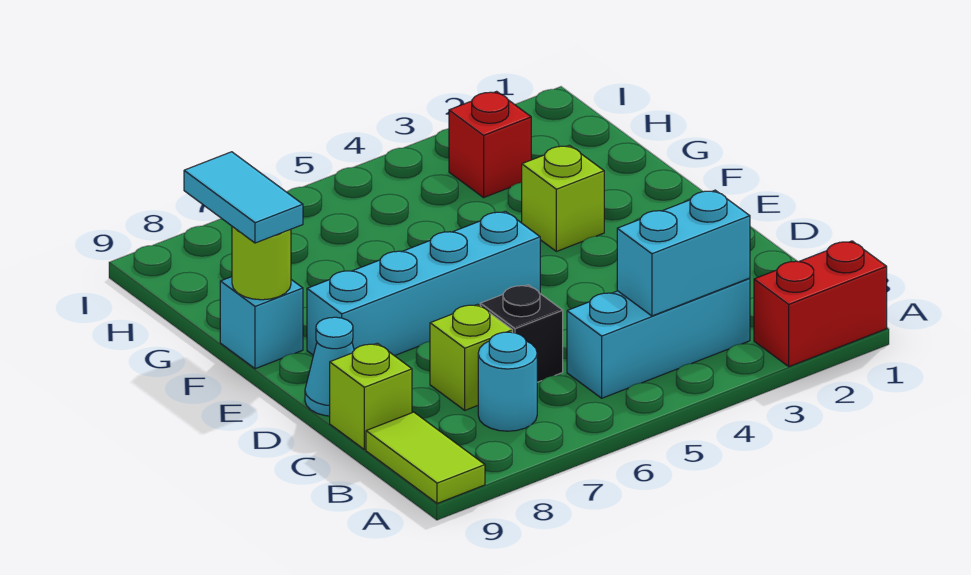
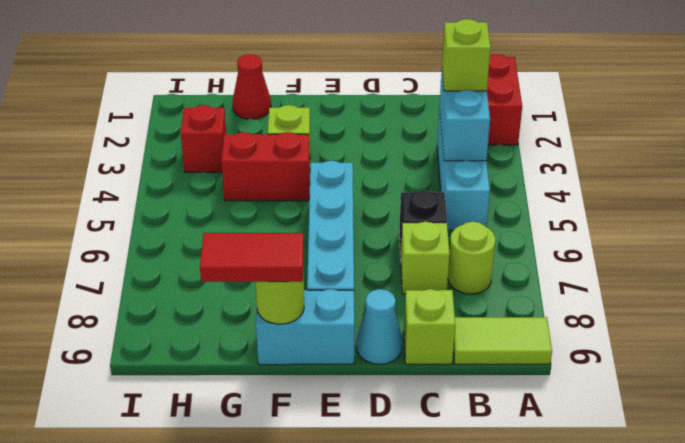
none -> lime brick B3 level 3
cyan round brick B7 level 1 -> lime round brick B7 level 1
none -> red brick F4:G4 level 1
cyan brick F9 level 1 -> cyan brick E9:F9 level 1
cyan tile F9:G9 level 3 -> red tile F9:G9 level 3
none -> red cone G1 level 1

